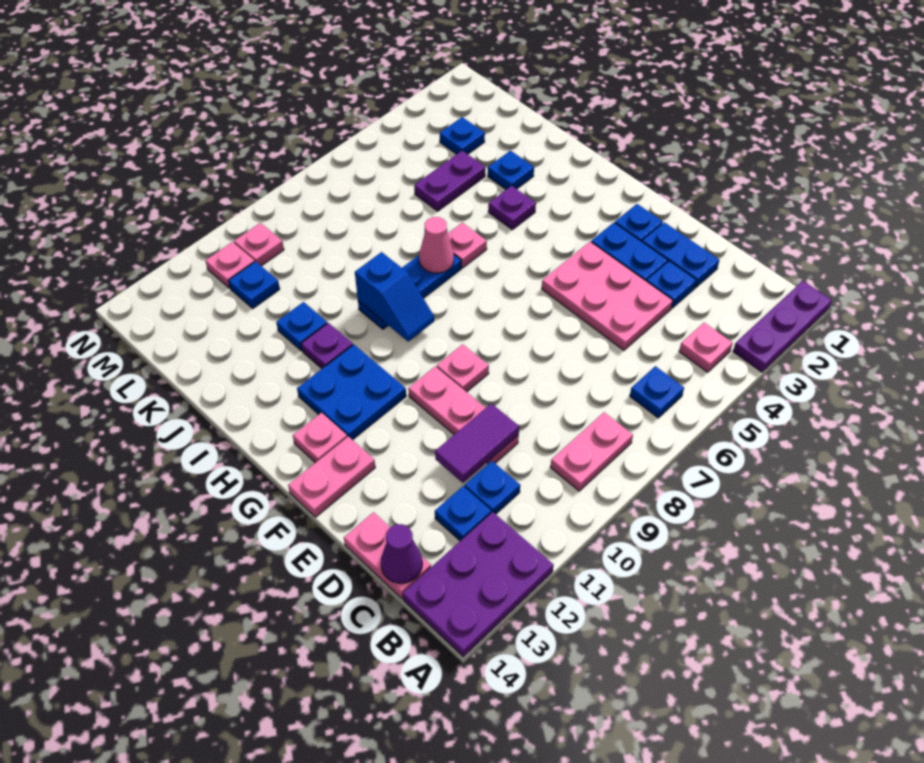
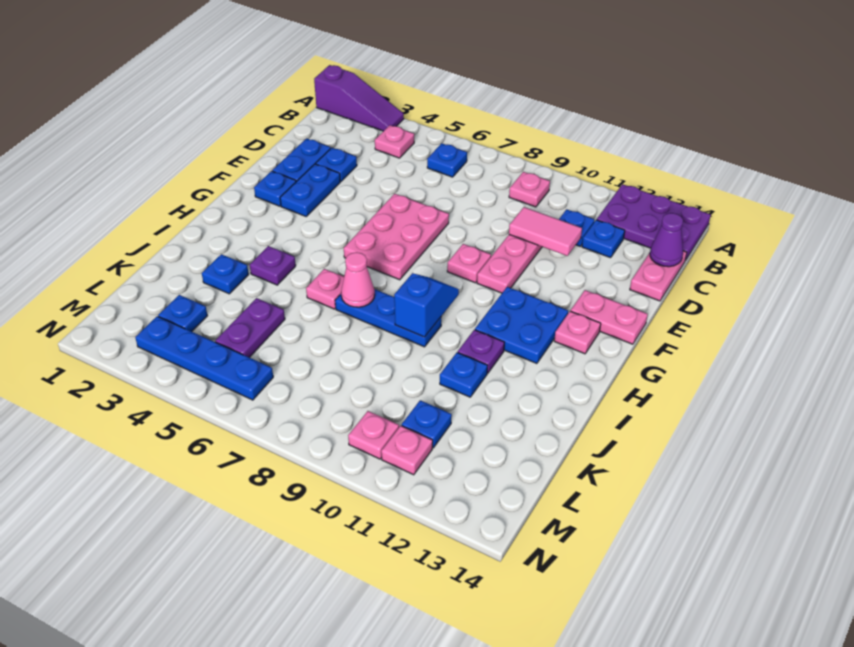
purple plate A1:A3 level 1 -> purple slope A1:A3 level 1 top 1
pink plate B8:B9 level 1 -> pink plate B9 level 1
pink plate D4:F5 level 1 -> pink plate E6:G7 level 1
purple tile D10:D11 level 2 -> pink tile D10:D11 level 2
purple plate K4:K5 level 1 -> purple plate K5:L5 level 1
none -> blue plate M3:M6 level 1

